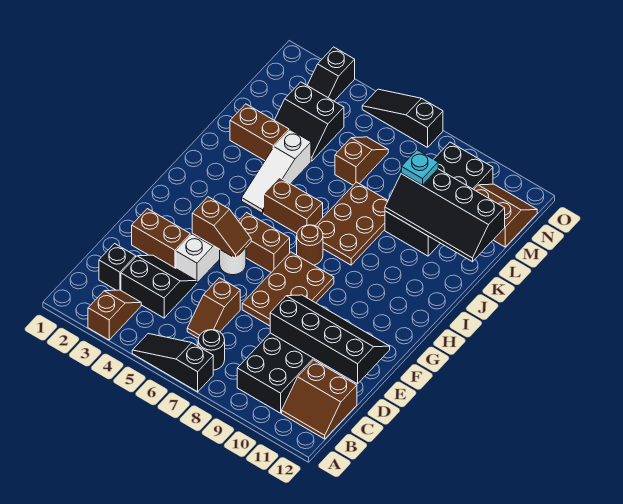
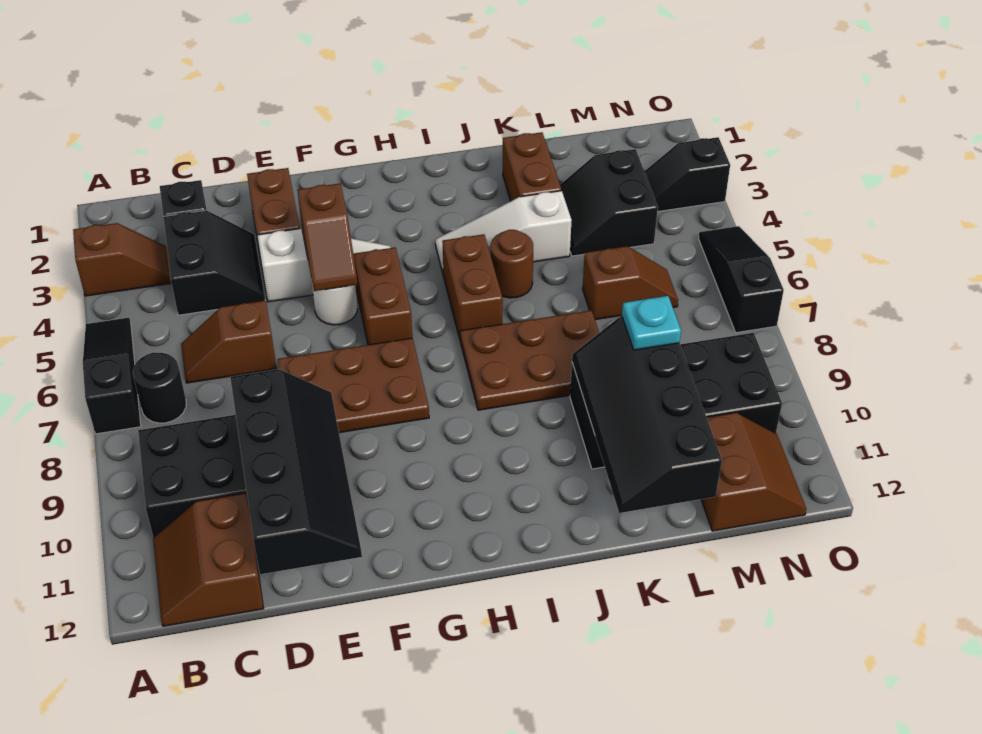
brown round brick H7 level 1 -> brown round brick J5 level 1

